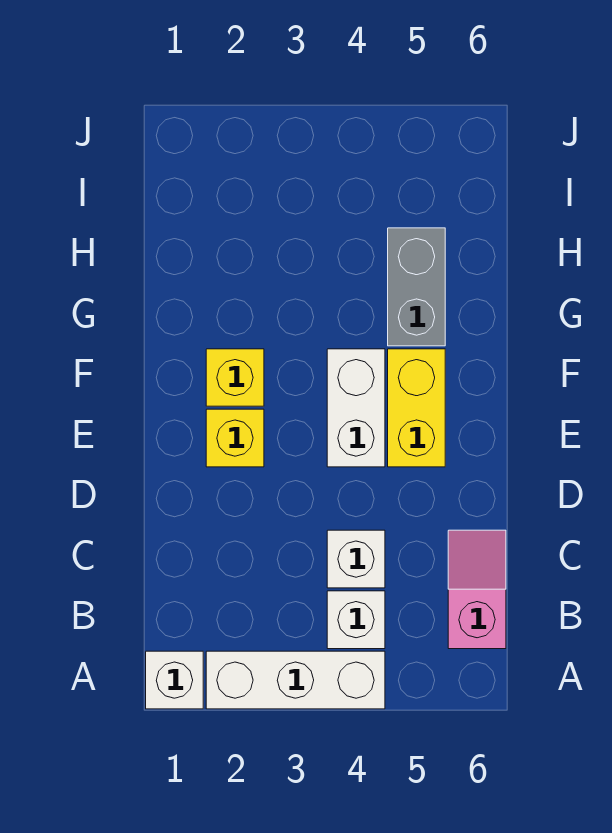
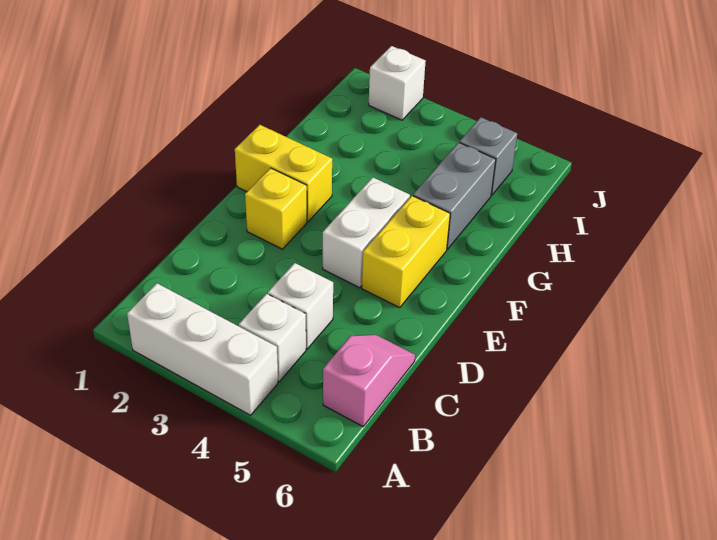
white brick A1 level 1 -> white brick J2 level 1
yellow brick F2 level 1 -> yellow brick F1:F2 level 1
none -> grey brick I5 level 1

